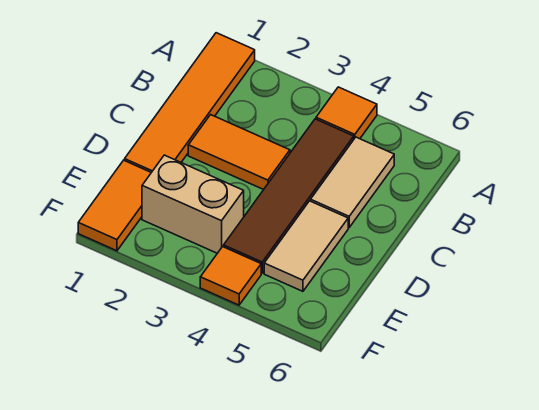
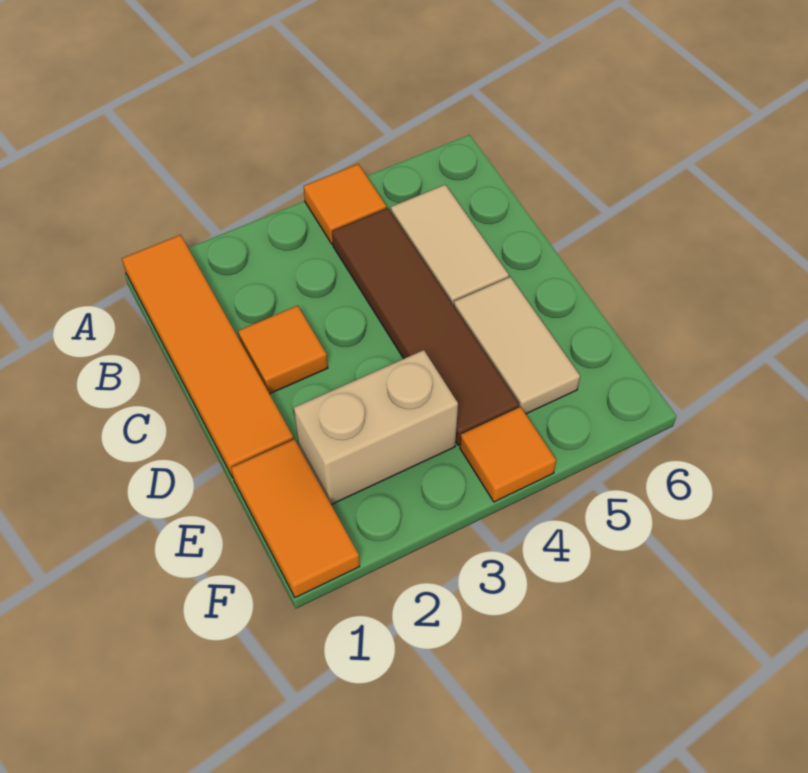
orange tile C2:C3 level 1 -> orange tile C2 level 1

